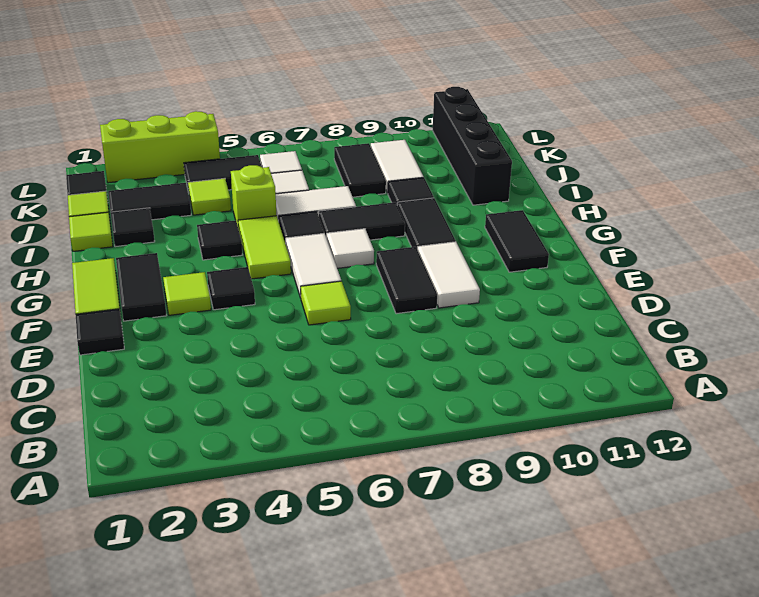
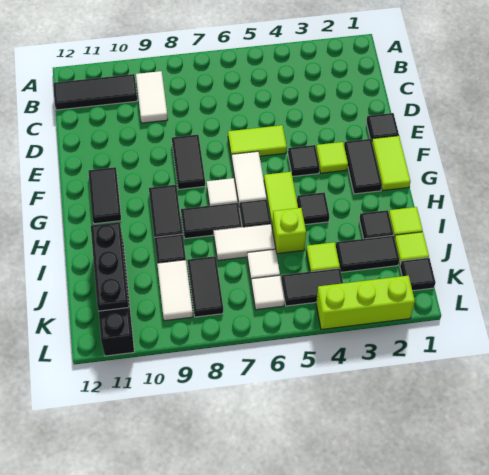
none -> black tile B10:B12 level 1
lime tile E6 level 1 -> lime tile E5:E6 level 1
white tile E9:F9 level 1 -> white tile B9:C9 level 1
none -> black plate I11:K11 level 2

